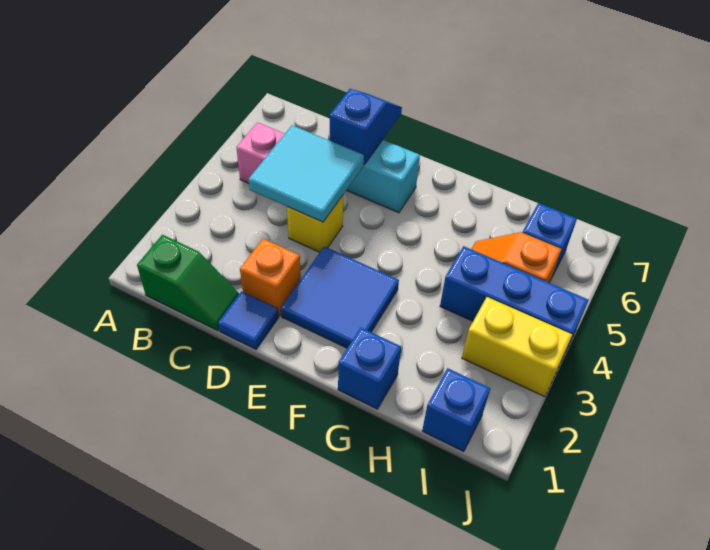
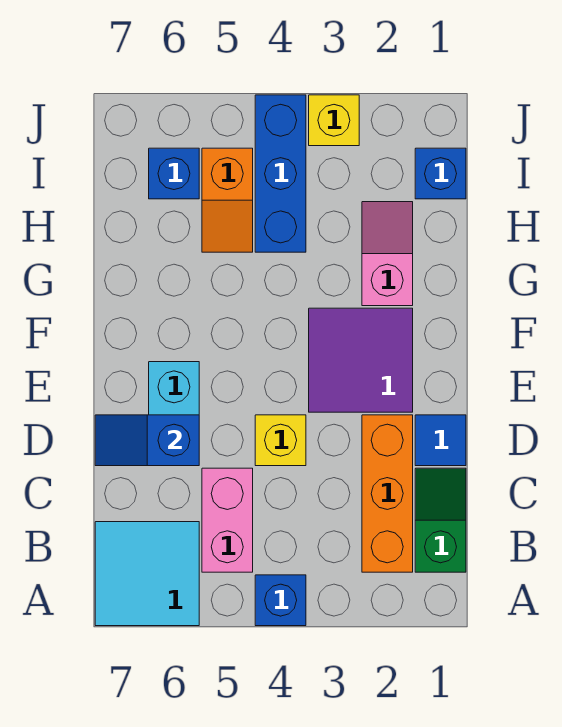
cyan tile C4:D5 level 2 -> cyan tile A6:B7 level 1
orange brick D2 level 1 -> orange brick B2:D2 level 1
blue tile E2:F3 level 1 -> purple tile E2:F3 level 1
blue brick G1 level 1 -> blue brick A4 level 1
none -> pink slope G2:H2 level 1 top G
yellow brick I3:J3 level 1 -> yellow brick J3 level 1

